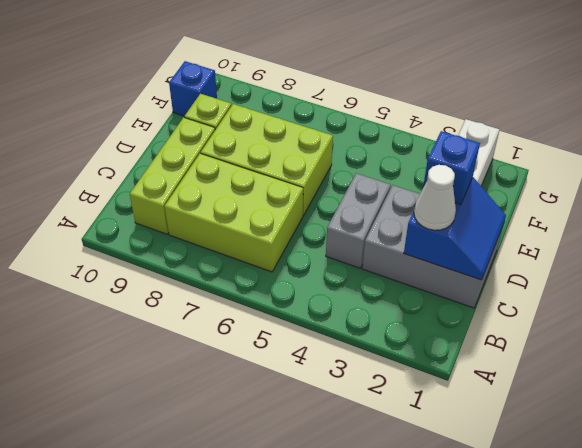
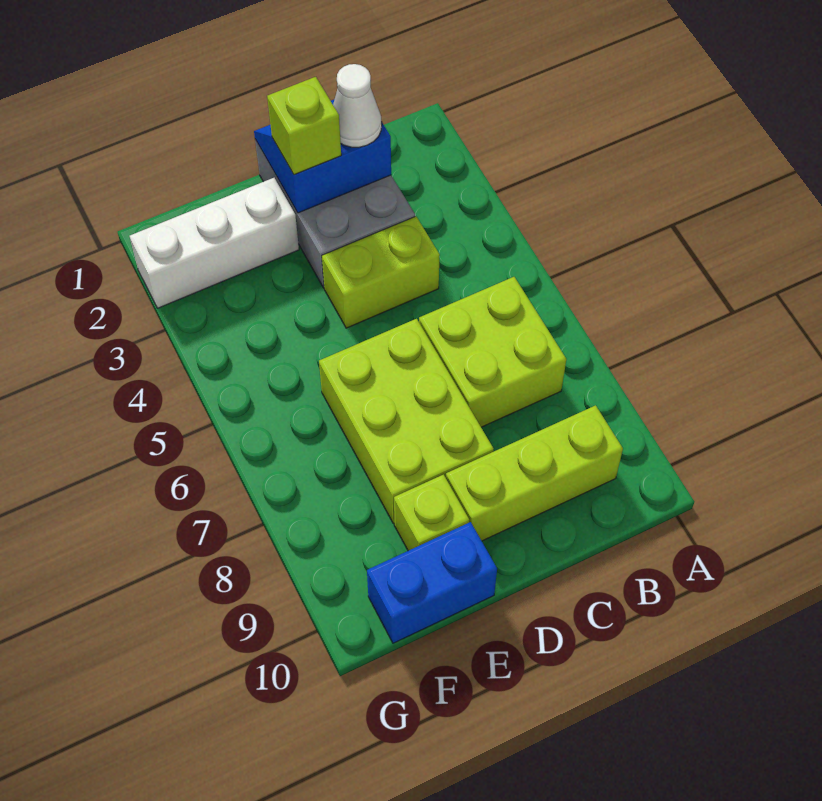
lime brick B6:C8 level 1 -> lime brick B6:C7 level 1
grey brick C4:D4 level 1 -> lime brick C4:D4 level 1
blue brick D2 level 3 -> lime brick D2 level 3
blue brick F10 level 1 -> blue brick E10:F10 level 1

